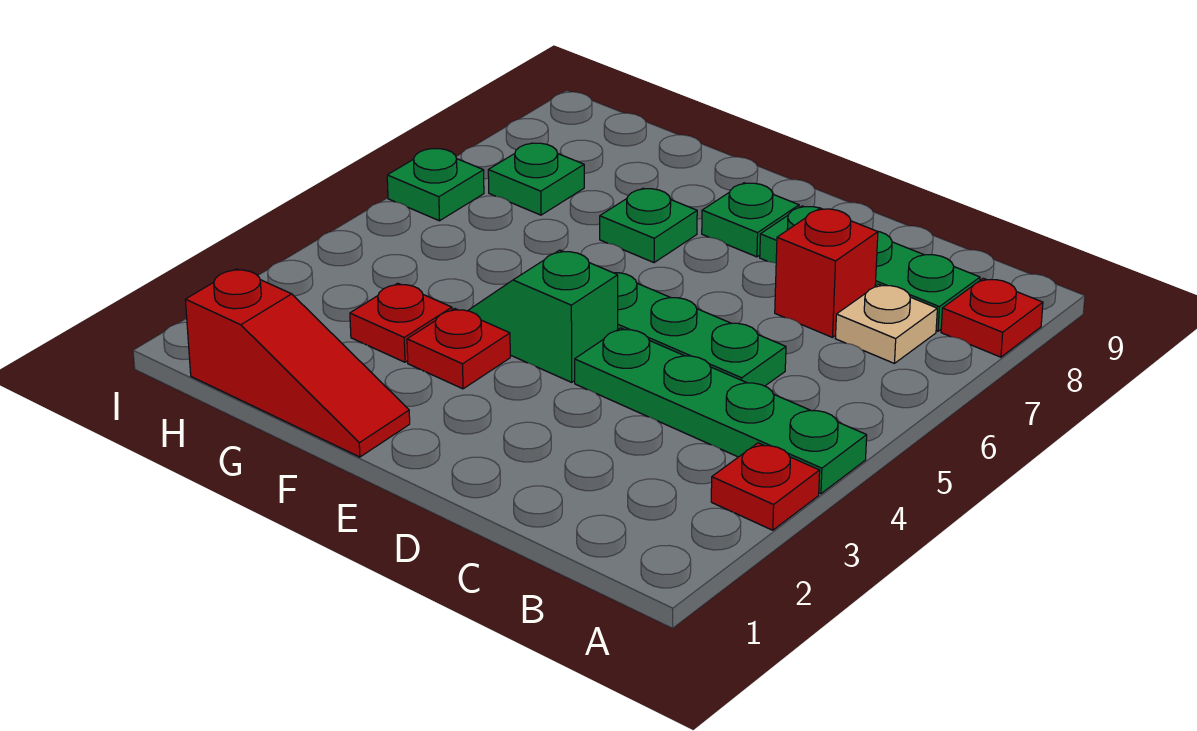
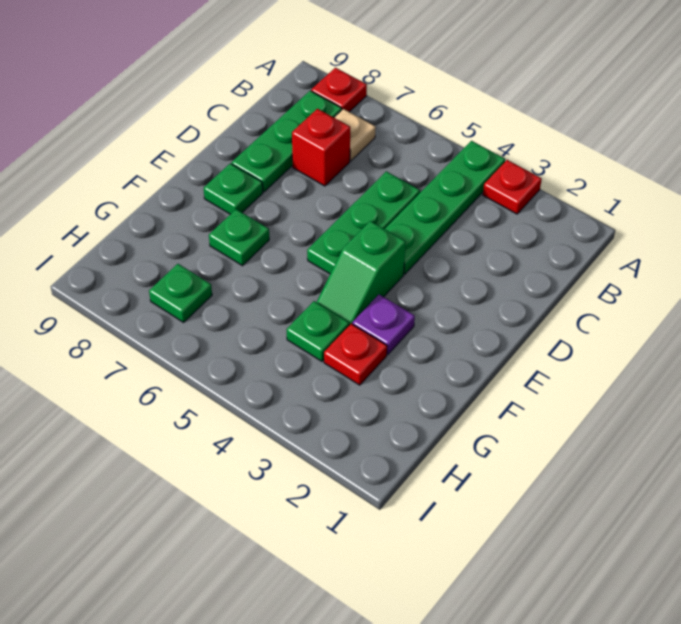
red slope F1:H1 level 1 top H -> none
red plate F3 level 1 -> purple plate F3 level 1
green plate I6 level 1 -> green plate G4 level 1

